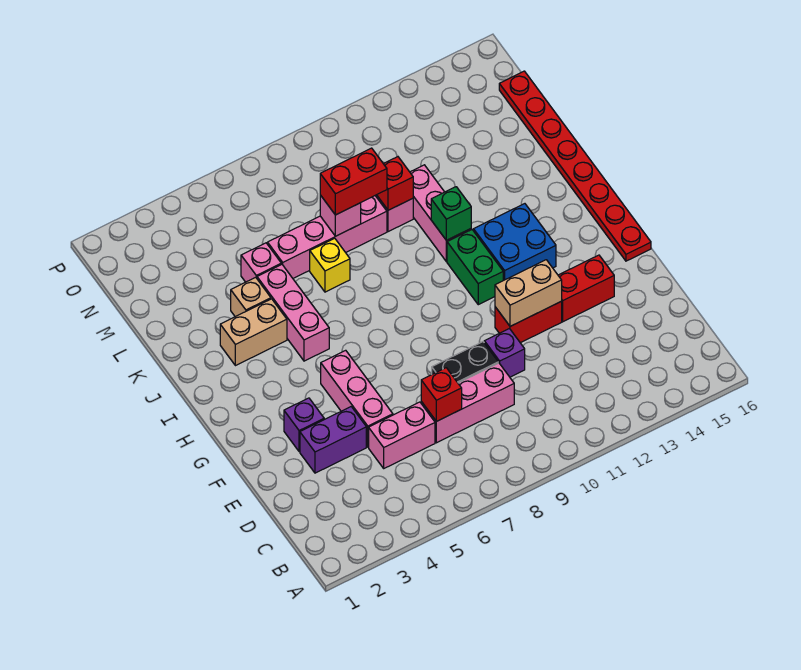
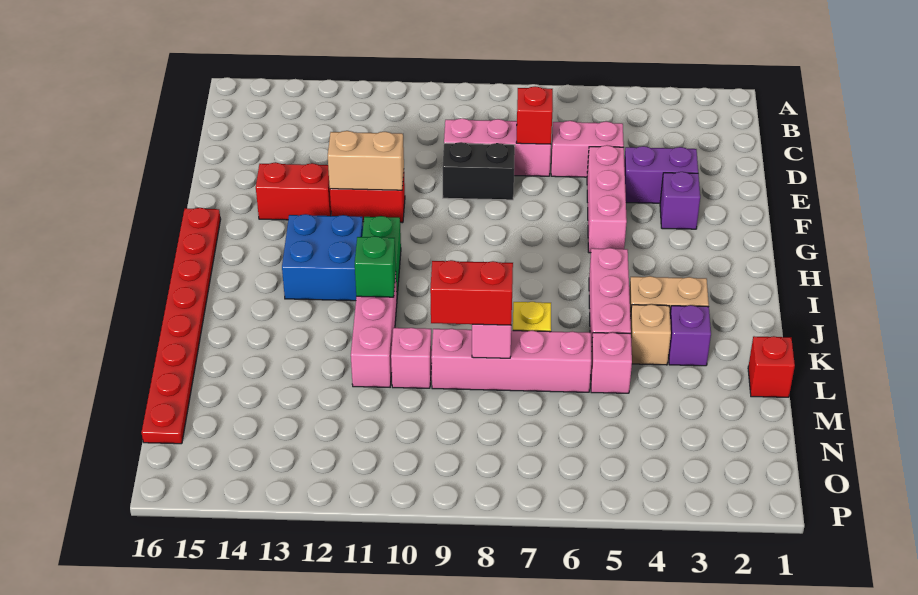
purple brick E10 level 1 -> purple brick K3 level 1
red brick L10 level 2 -> red brick L1 level 1

